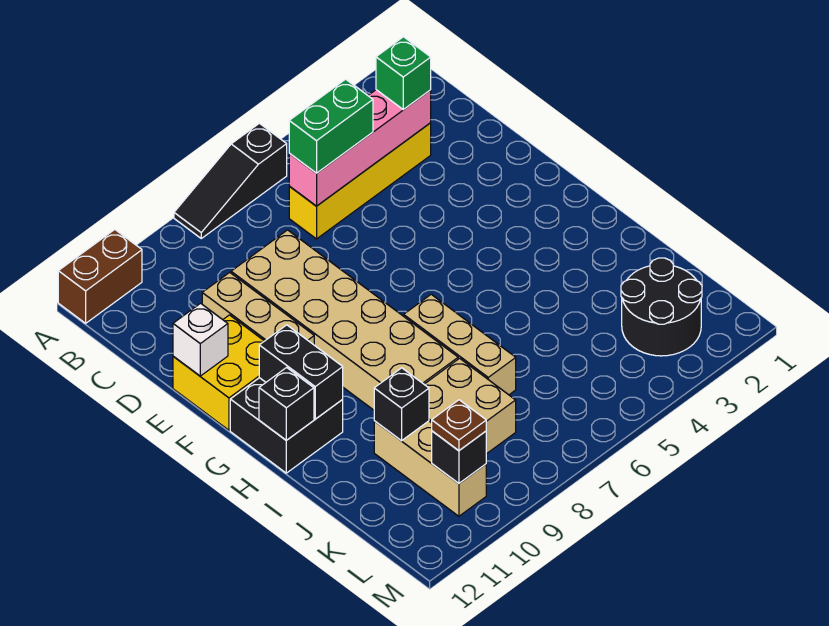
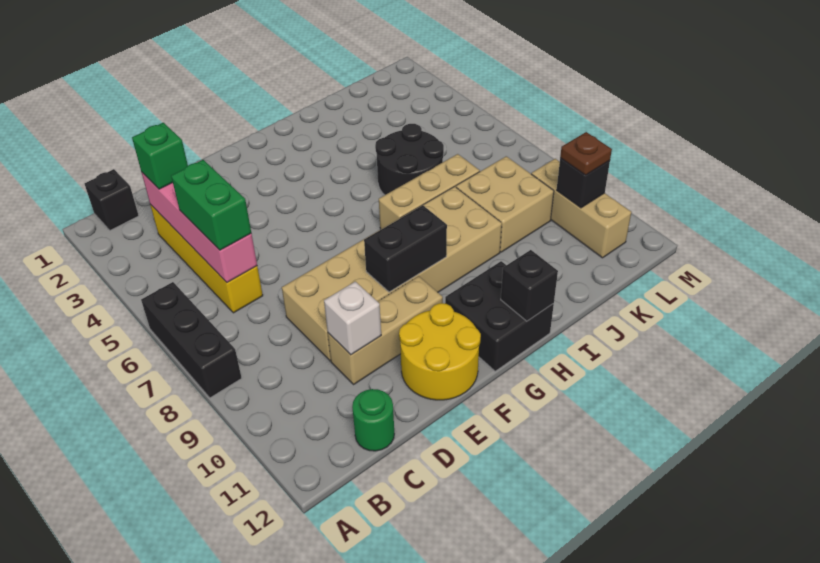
black slope A6:A8 level 1 top 6 -> black brick A6:A8 level 1
brown brick A11:A12 level 1 -> none
none -> green round brick C12 level 1
yellow brick E11:F12 level 1 -> yellow round brick E11:F12 level 1
white brick E12 level 2 -> white brick D10 level 2
black brick G11:H11 level 2 -> black brick F9:G9 level 2
tan brick J10:L10 level 1 -> tan brick L9:L11 level 1
black brick J10 level 2 -> black brick B1 level 1
black round brick K2:L3 level 1 -> black round brick I5:J6 level 1

